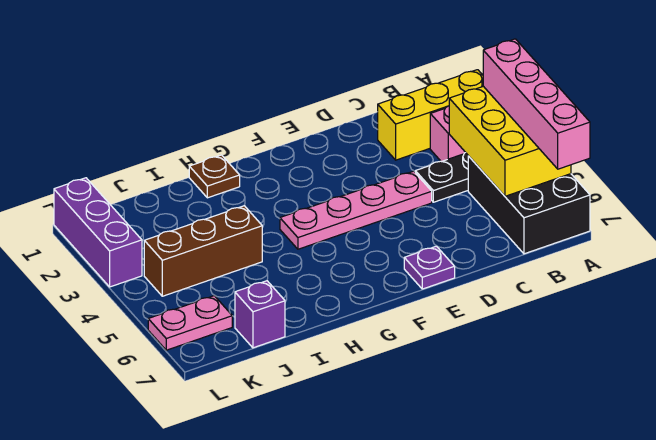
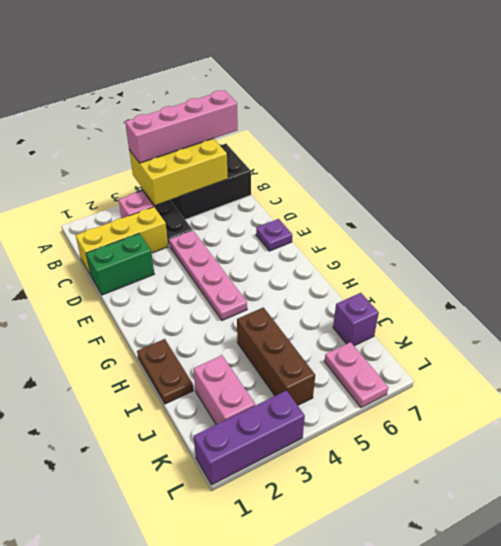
yellow brick A2:C2 level 1 -> yellow brick C1:C3 level 1
none -> green brick D1:D2 level 1
brown plate H1 level 1 -> brown plate H1:I1 level 1
none -> pink brick J2:K2 level 1

